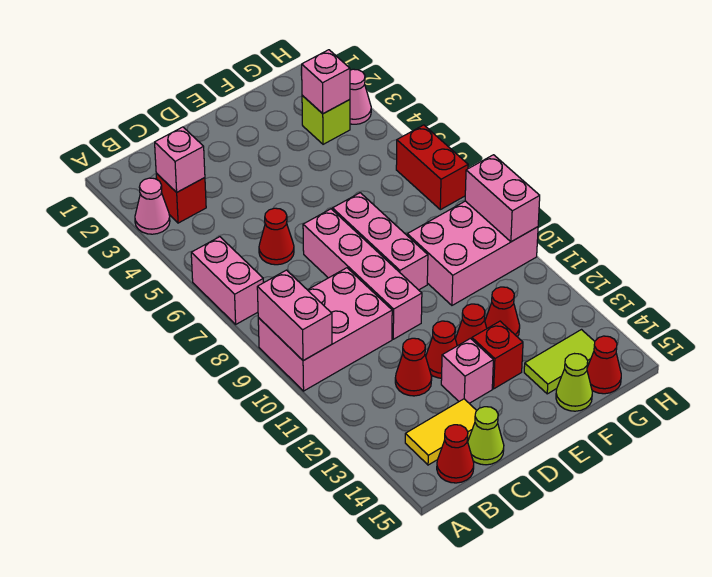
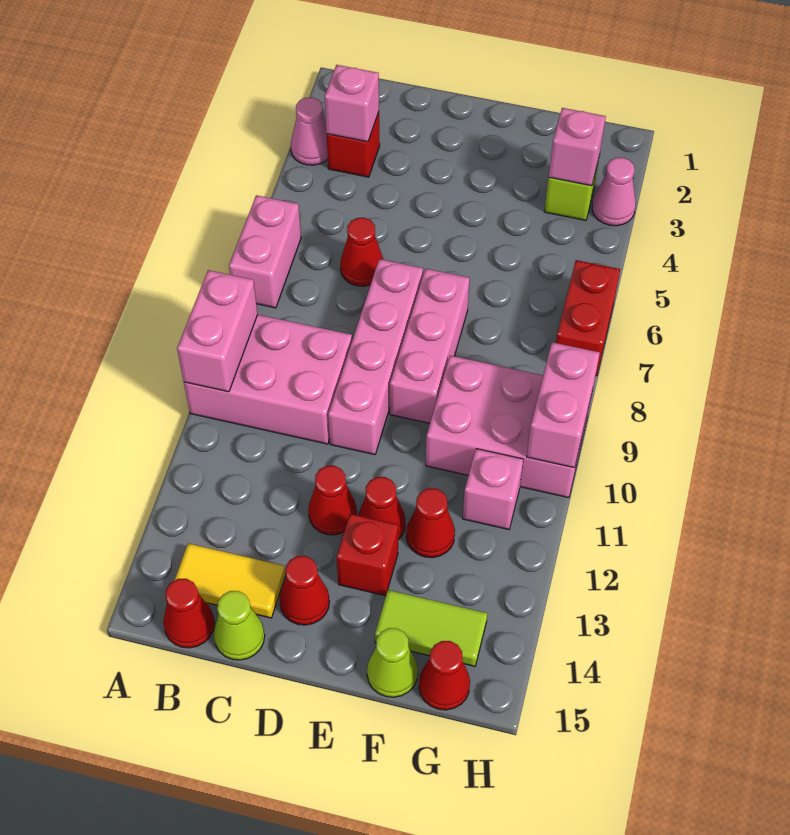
red cone C12 level 1 -> red cone D14 level 1
pink brick D13 level 1 -> pink brick G11 level 1

